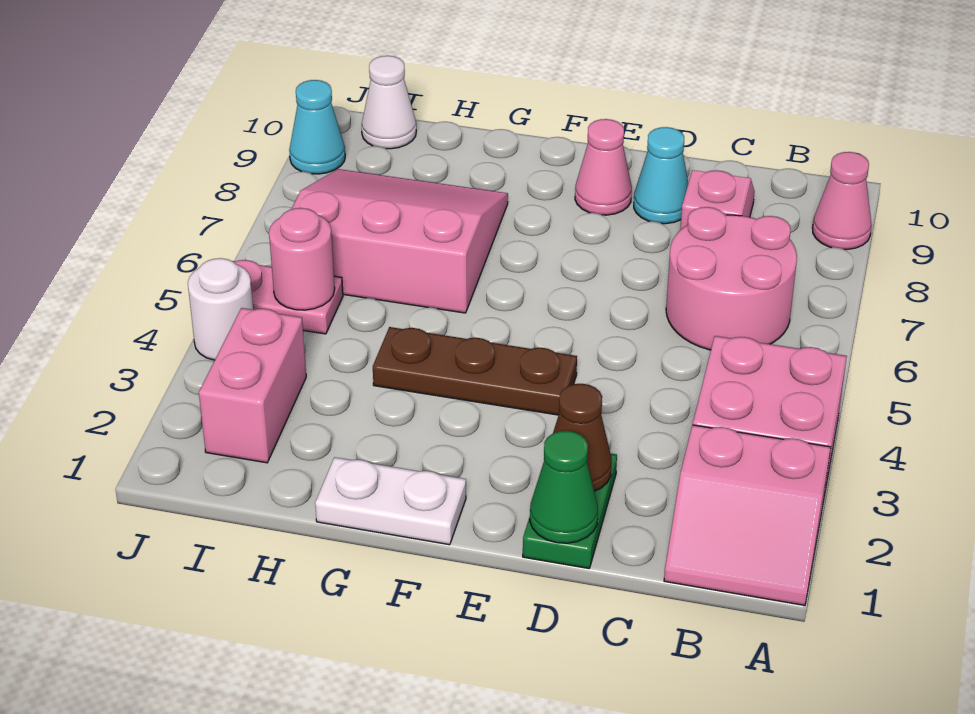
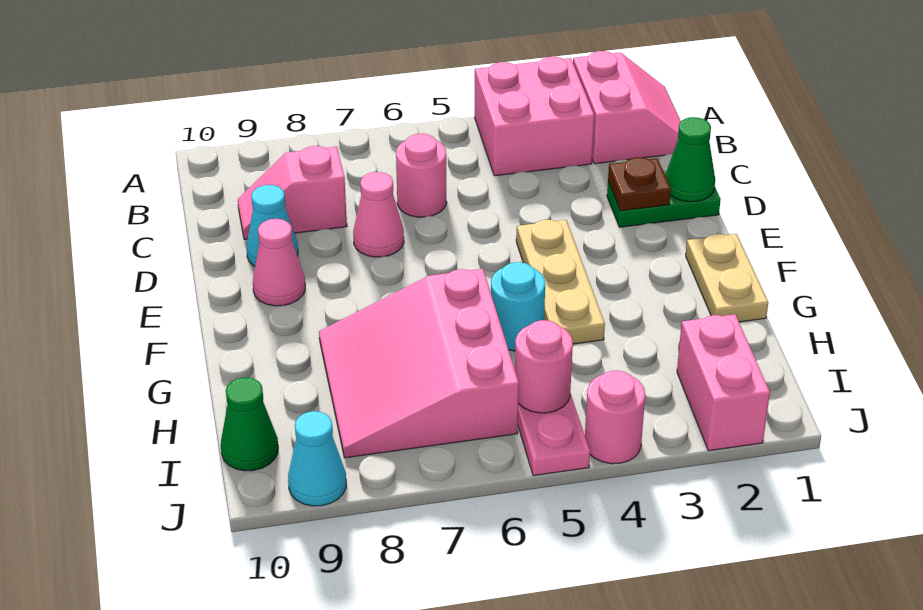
pink cone A9 level 1 -> pink cone D7 level 1
pink round brick B6:C7 level 1 -> pink round brick C6 level 1
brown cone D2 level 2 -> brown plate D2 level 2
brown plate E4:G4 level 1 -> tan plate E4:G4 level 1
white plate F1:G1 level 1 -> tan plate F1:G1 level 1
none -> cyan round brick G5 level 1
pink brick I2:I3 level 1 -> pink brick I2:J2 level 1
white cone I10 level 1 -> green cone I10 level 1
white round brick J4 level 1 -> pink round brick J4 level 1

